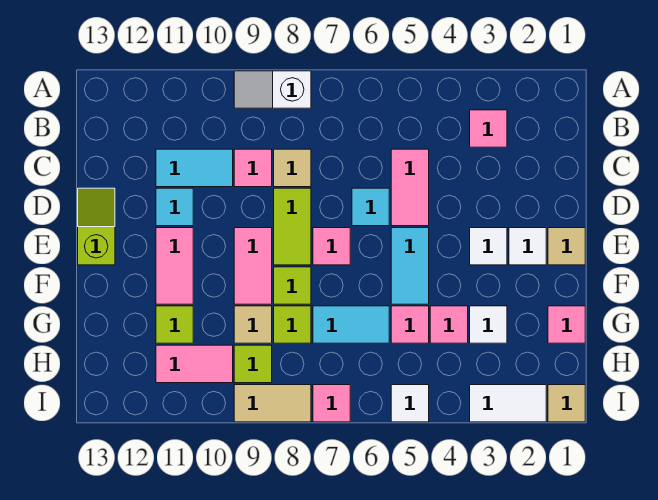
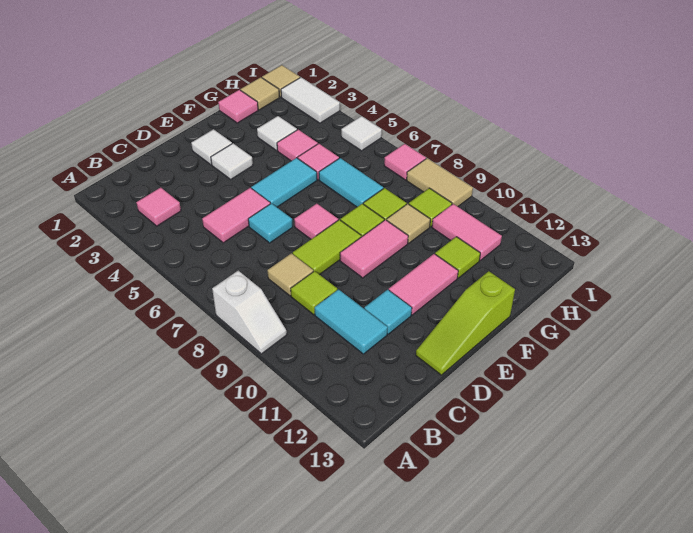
pink tile C9 level 1 -> lime tile C9 level 1
lime slope D13:E13 level 1 top E -> lime slope D13:F13 level 1 top F
tan tile E1 level 1 -> tan tile H1 level 1

